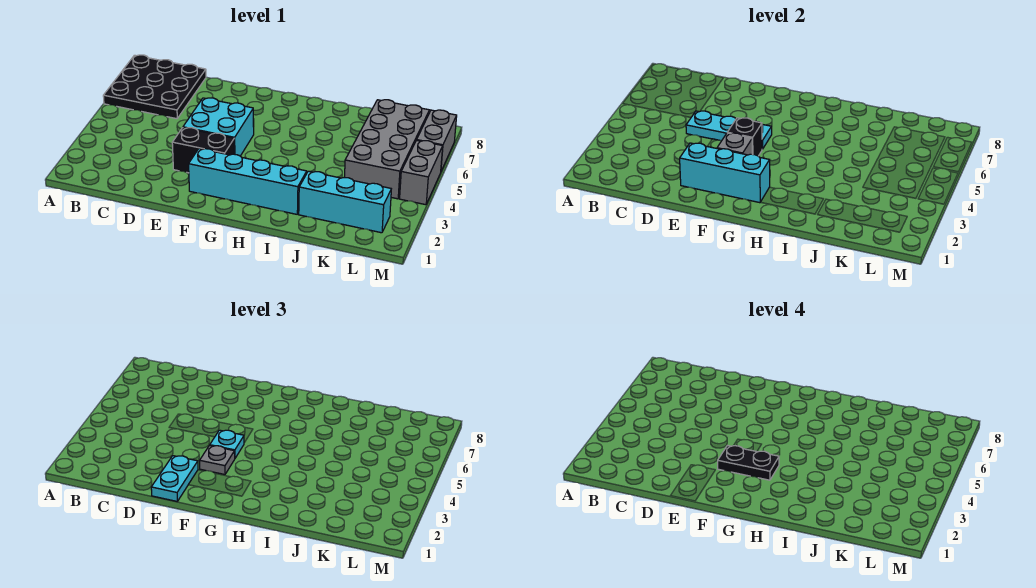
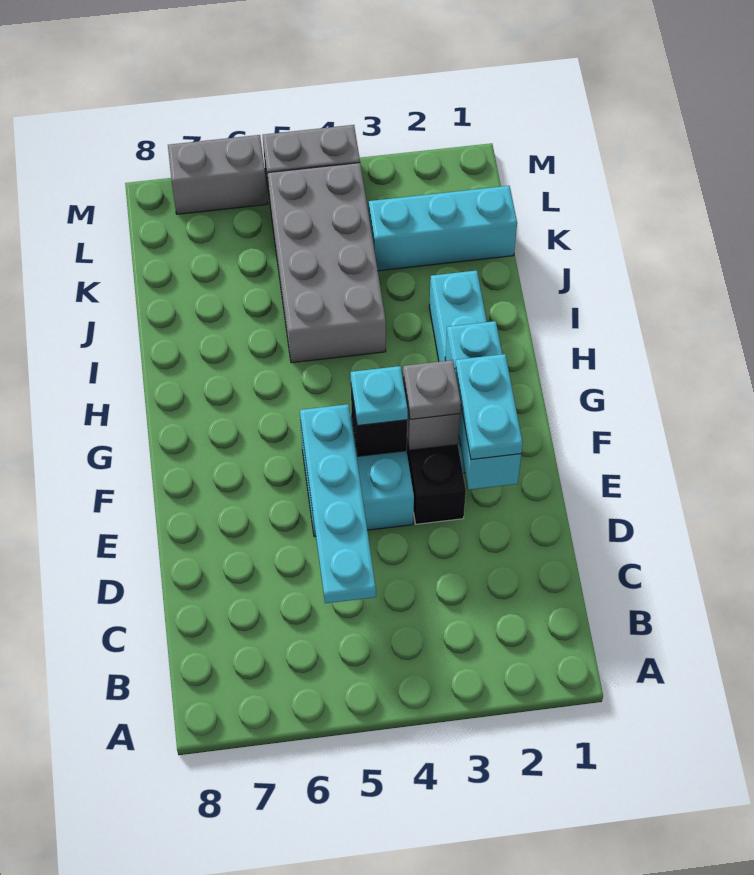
black plate A6:C8 level 1 -> none
cyan plate D5:F5 level 2 -> cyan plate C5:F5 level 2
cyan plate E1:E2 level 3 -> cyan plate E2:F2 level 3
black plate F3:G3 level 4 -> none
cyan brick J2:L2 level 1 -> cyan brick K1:K3 level 1
grey brick K4:L7 level 1 -> grey brick I4:L5 level 1

